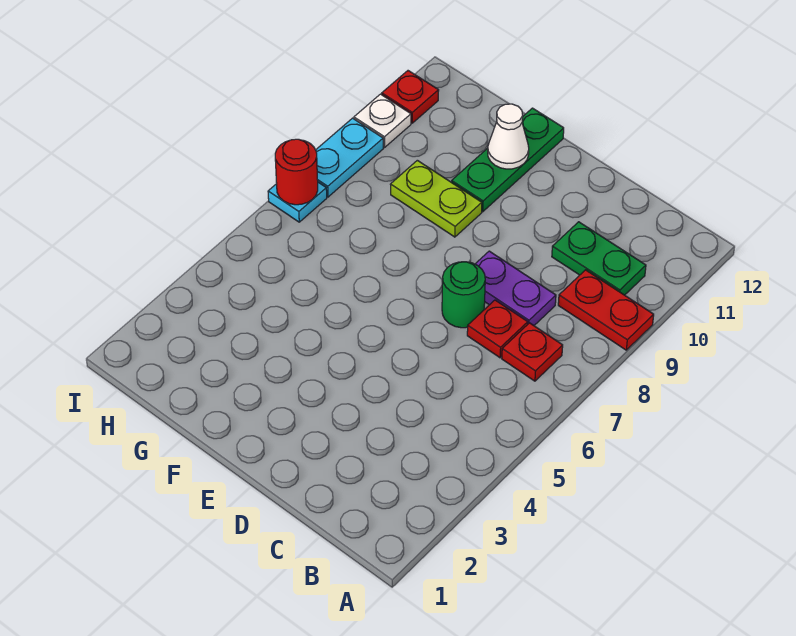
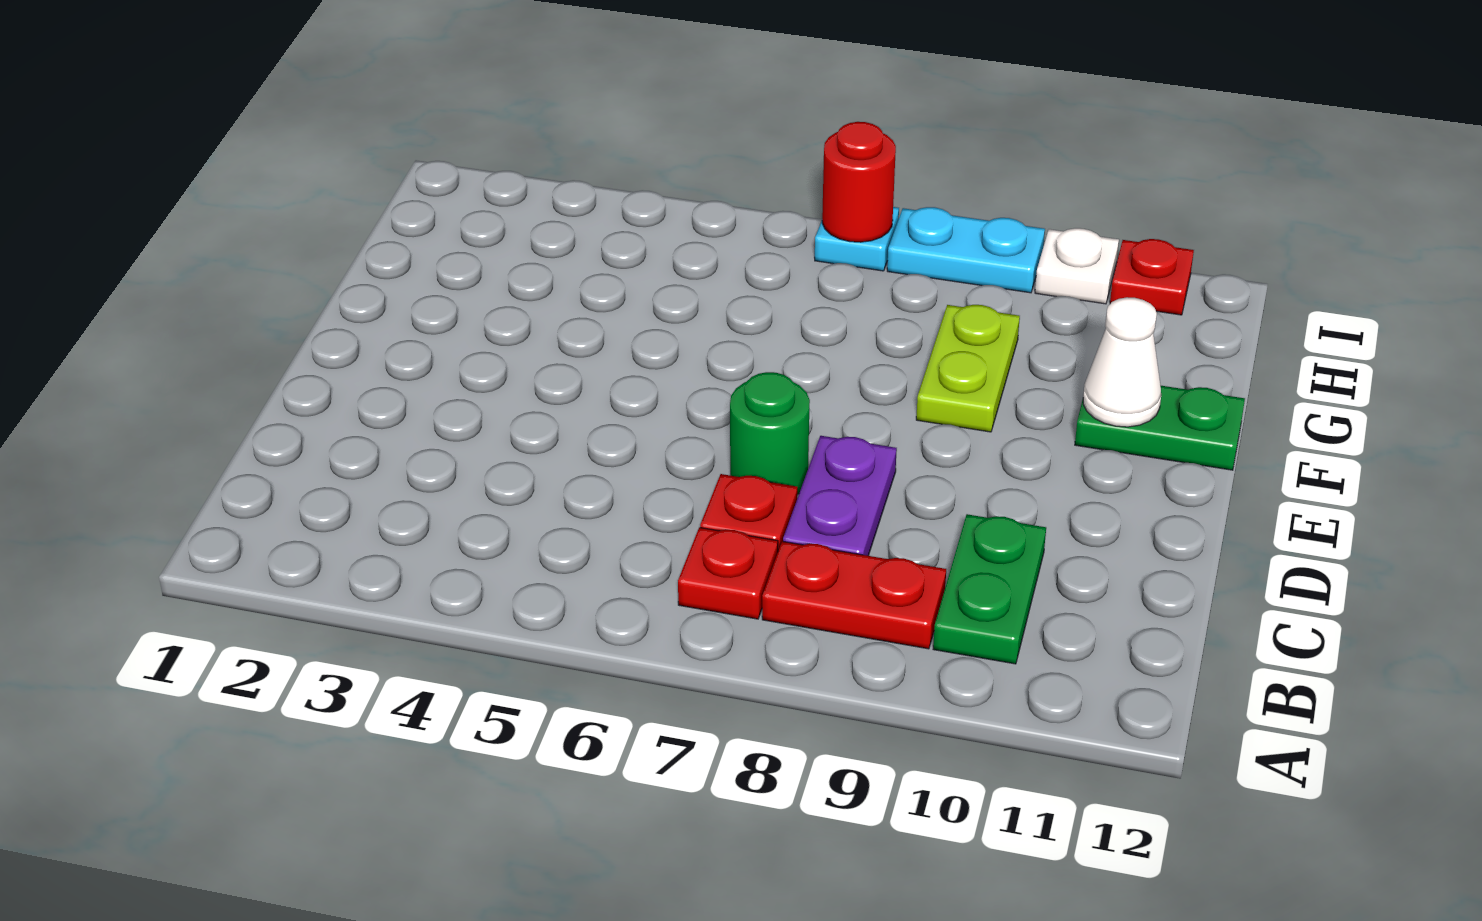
red plate A9:B9 level 1 -> red plate B8:B9 level 1
green plate F10:F12 level 1 -> green plate F11:F12 level 1

